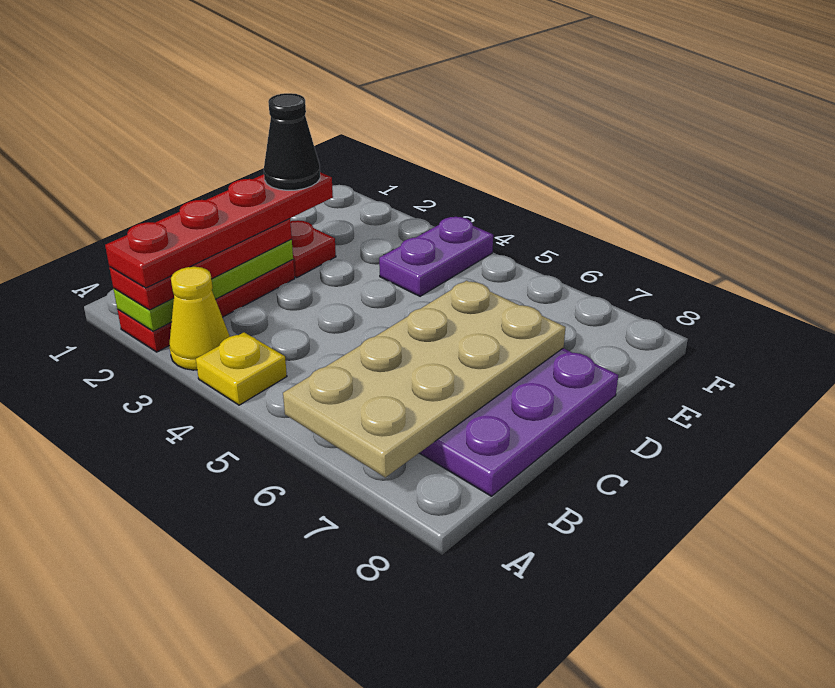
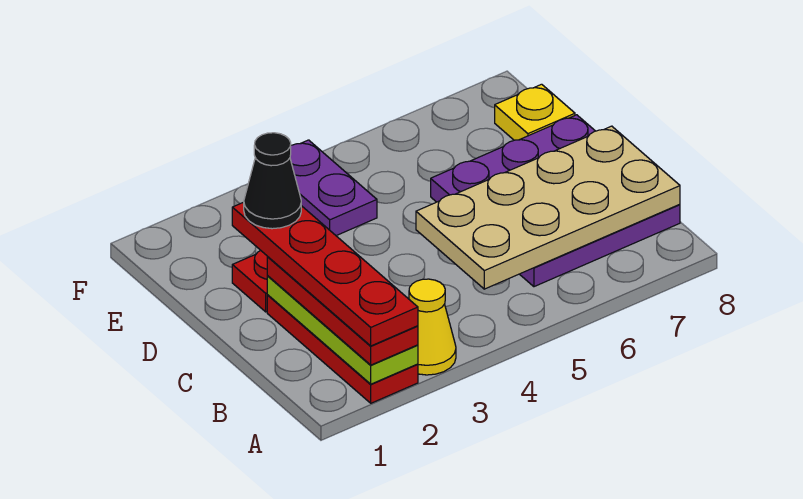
yellow plate A4 level 1 -> yellow plate E8 level 1
tan plate A6:D7 level 2 -> tan plate B5:C8 level 2

